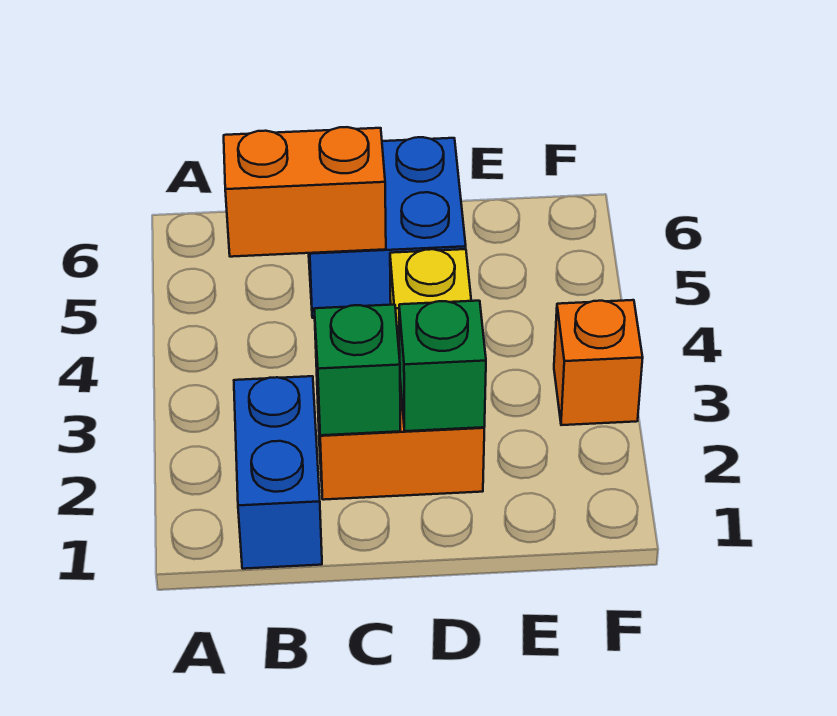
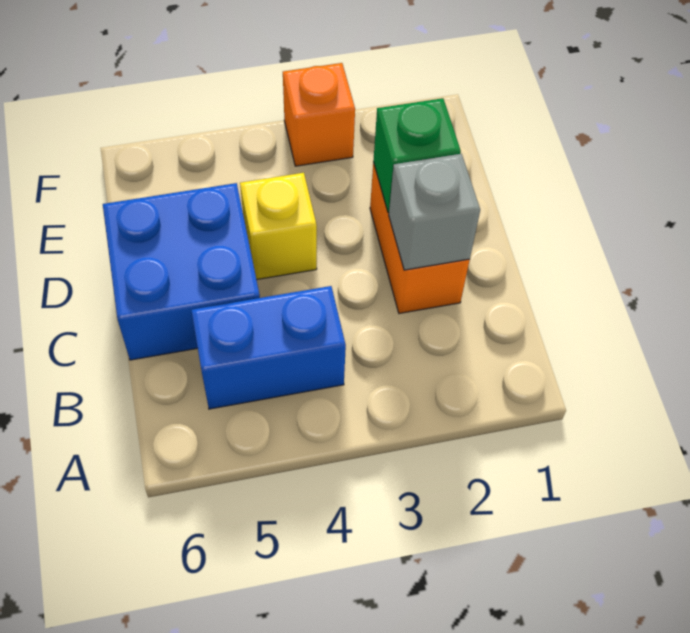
blue brick B1:B2 level 1 -> blue brick B4:B5 level 1
orange brick B5:C5 level 2 -> none
green brick C2 level 2 -> grey brick C2 level 2

